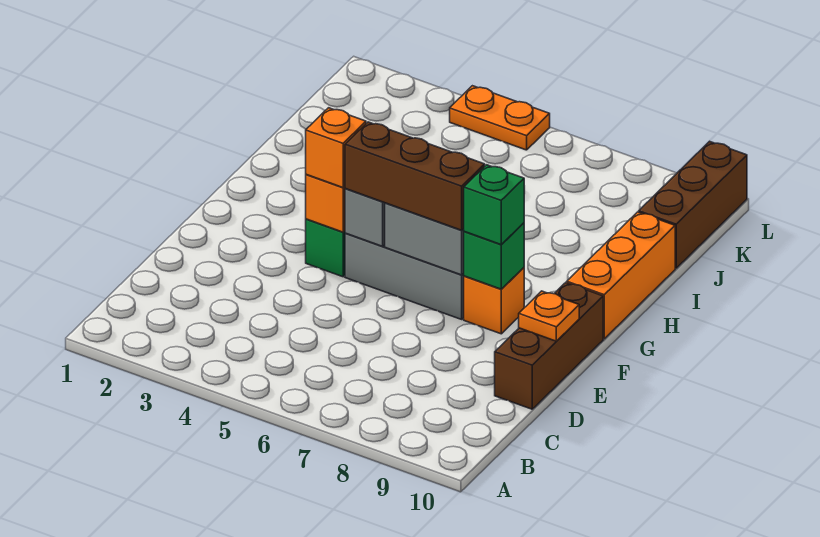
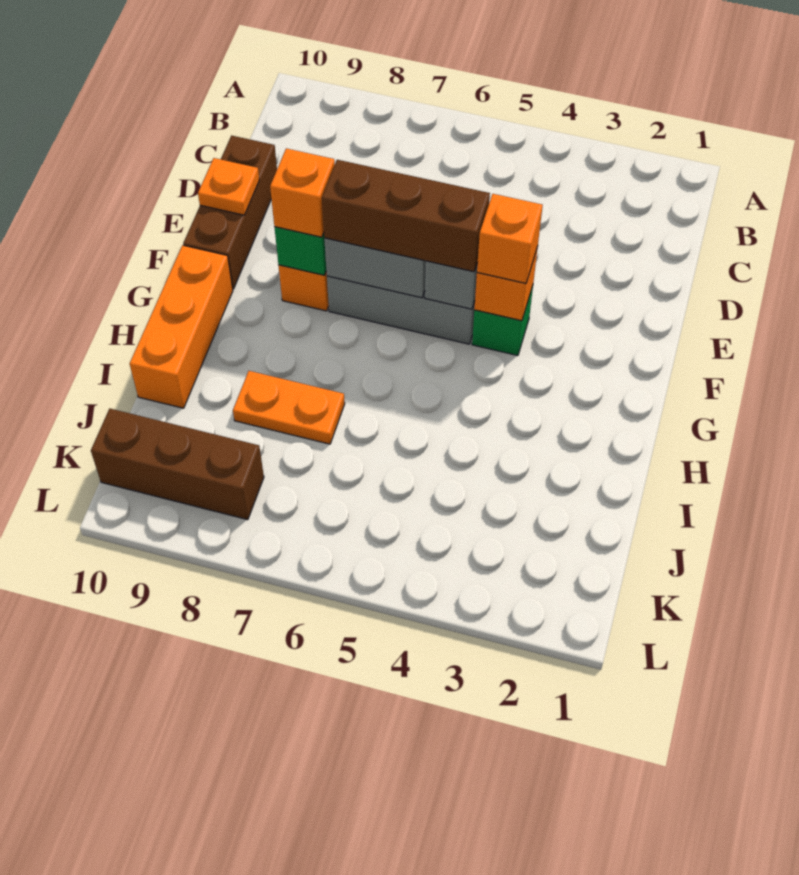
green brick F8 level 3 -> orange brick F8 level 3
brown brick J10:L10 level 1 -> brown brick K8:K10 level 1
orange plate L4:L5 level 1 -> orange plate I7:I8 level 1

